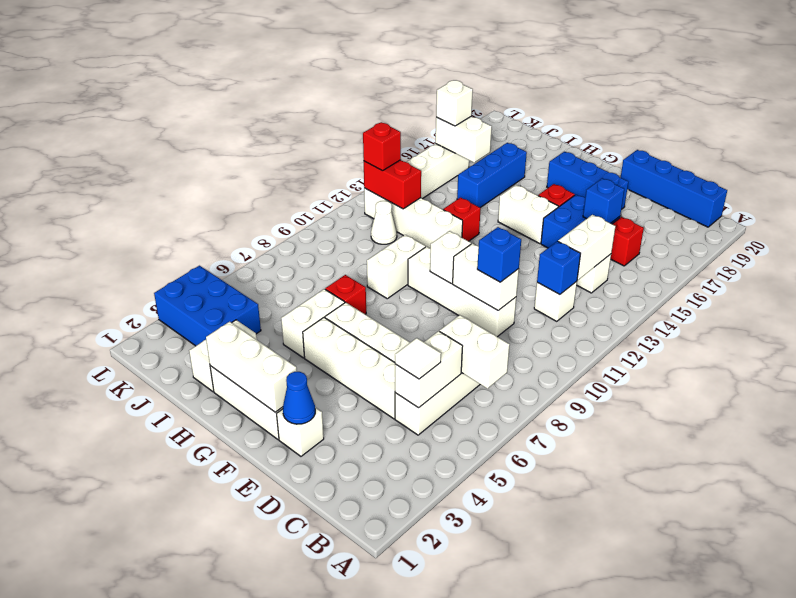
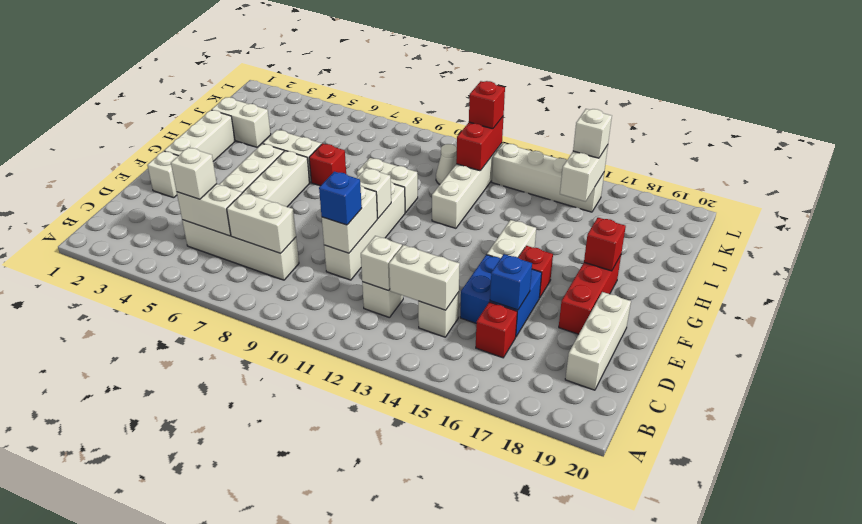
white brick B7:C7 level 2 -> white brick C7:C8 level 2
blue brick B20:E20 level 1 -> none
white tile C5 level 3 -> white brick C5 level 3
blue brick C12 level 2 -> white brick C12 level 2
blue cone E2 level 2 -> none
blue brick E18:G18 level 1 -> red brick E18:G18 level 1
white brick F2:H2 level 2 -> white brick C19:E19 level 1
red brick H13 level 1 -> red brick G18 level 2
blue brick I15:I17 level 1 -> none
blue brick J3:L4 level 1 -> none

